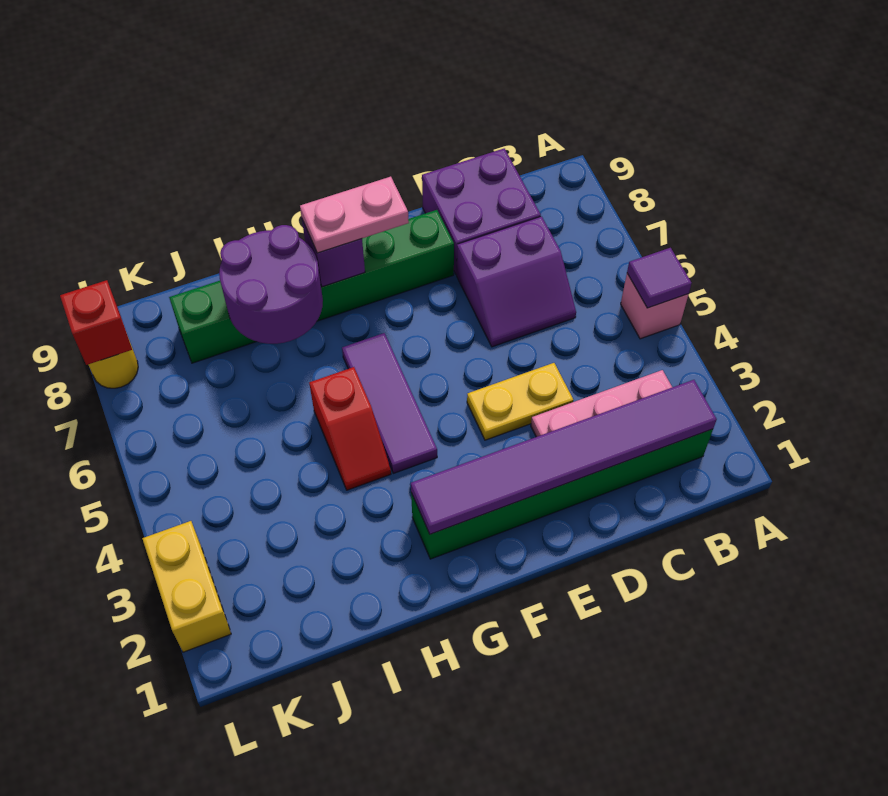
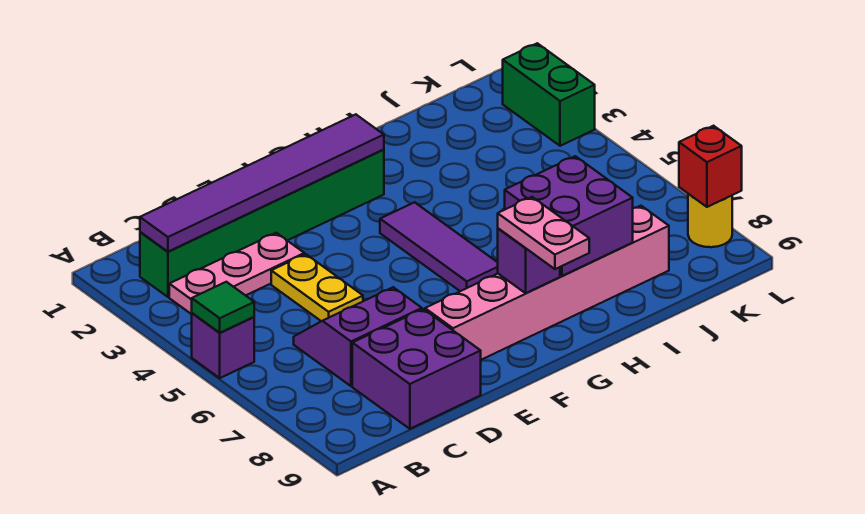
pink brick A5 level 1 -> purple brick A5 level 1
purple tile A5 level 2 -> green tile A5 level 2
yellow plate D4:E4 level 1 -> yellow plate D4:D5 level 1
green brick E8:J8 level 1 -> pink brick E8:J8 level 1
pink plate F8:G8 level 3 -> pink plate G8:G9 level 3
red slope H4:H5 level 1 top 5 -> none
purple round brick H7:I8 level 2 -> purple brick H7:I8 level 2
yellow brick L2:L3 level 1 -> green brick L2:L3 level 1

